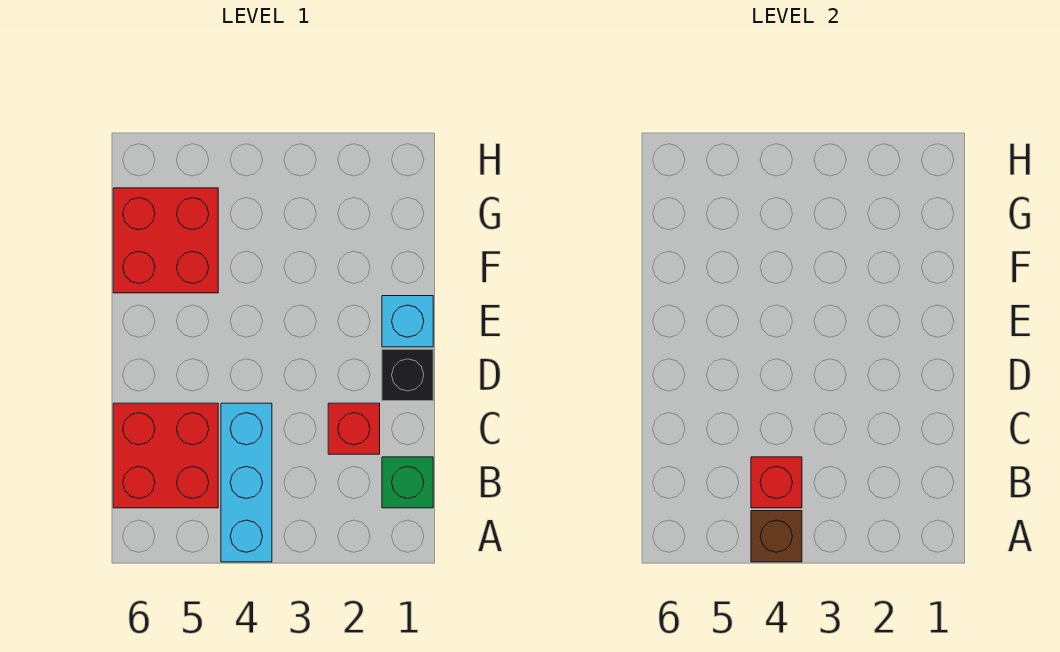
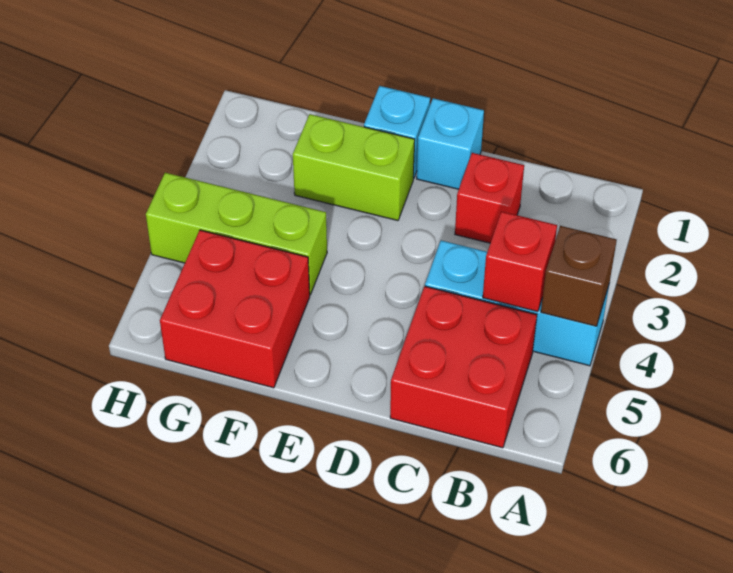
green brick B1 level 1 -> none
black brick D1 level 1 -> cyan brick D1 level 1
none -> lime brick E2:F2 level 1
none -> lime brick F4:H4 level 1

